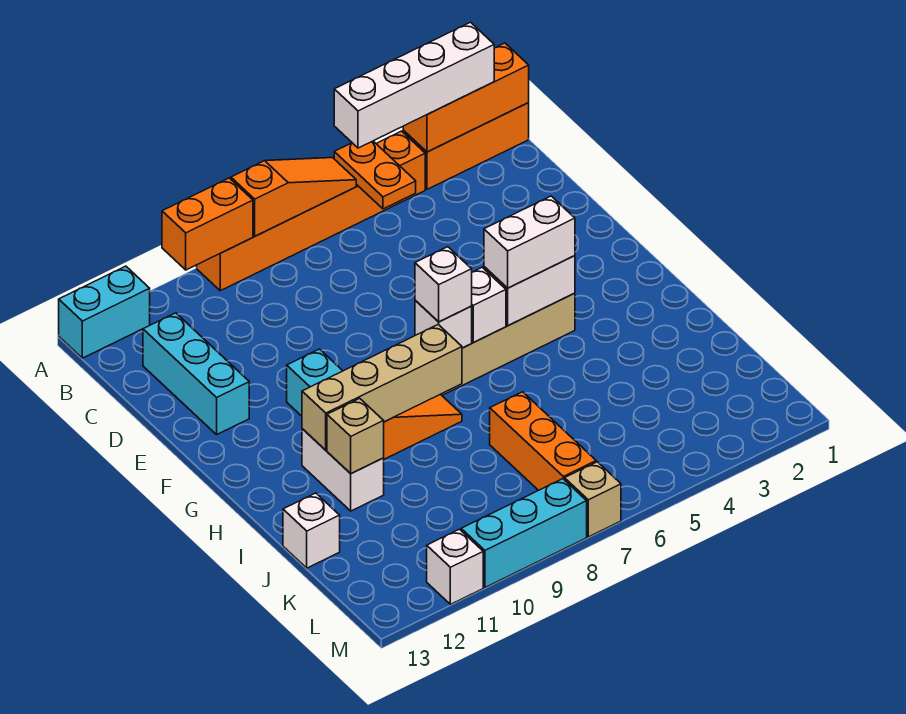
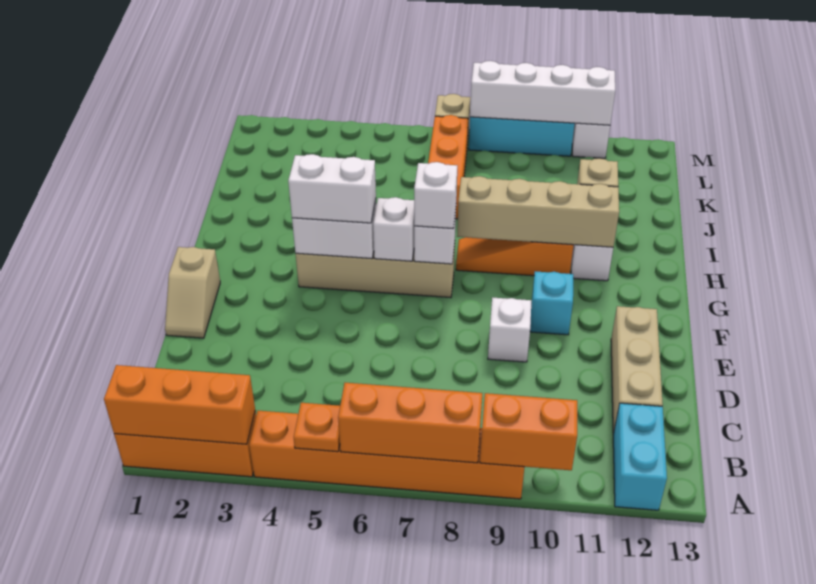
white brick A2:A5 level 3 -> white brick M8:M11 level 2
orange plate A5:B5 level 2 -> orange plate A5 level 2
orange slope A6:A8 level 2 top 8 -> orange brick A6:A8 level 2
cyan brick A12:A13 level 1 -> cyan brick A12:B12 level 1
cyan brick C12:E12 level 1 -> tan brick C12:E12 level 1
none -> tan slope E1:F1 level 1 top F
white brick J13 level 1 -> white brick E9 level 1

